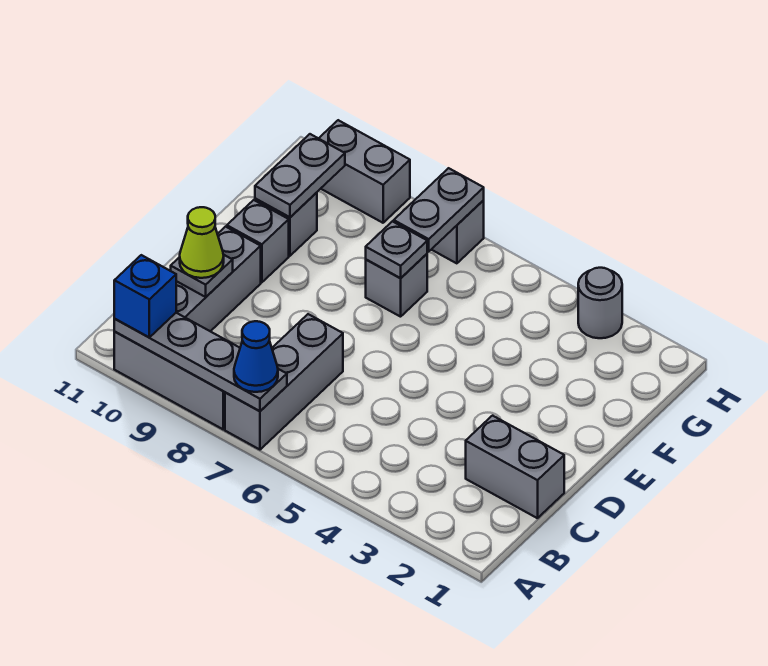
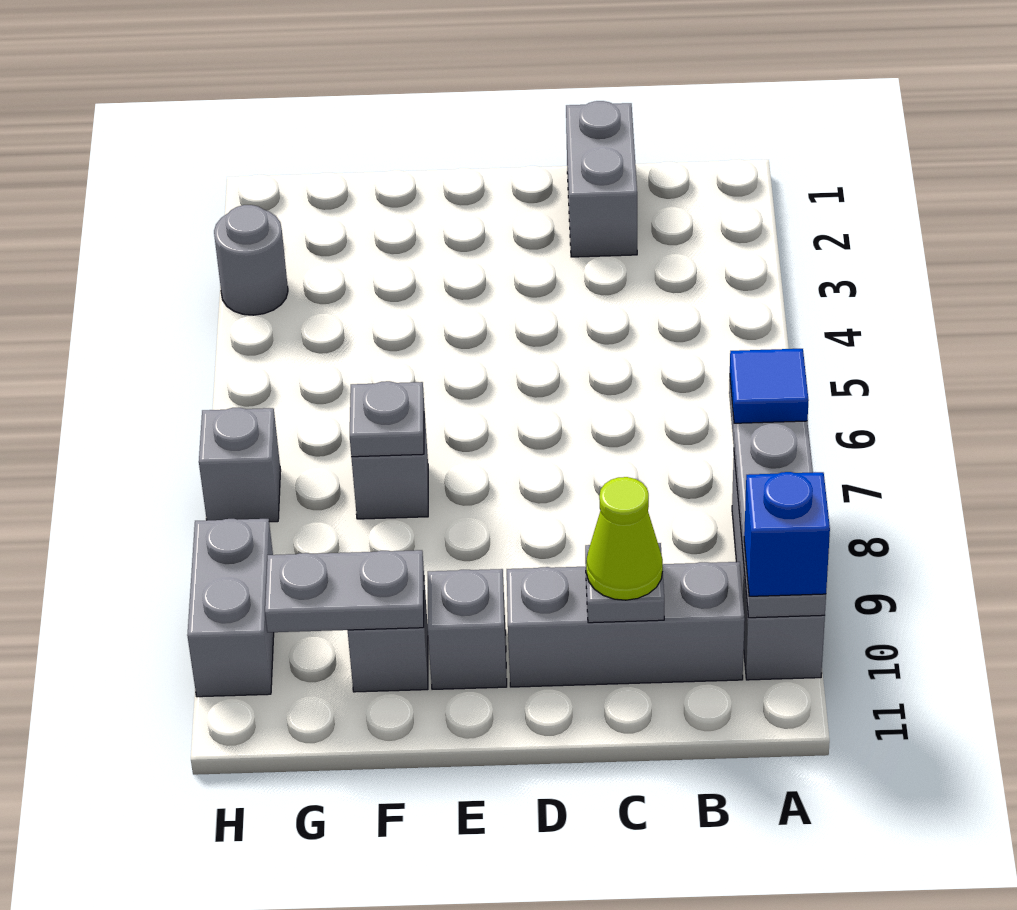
grey brick A7:C7 level 1 -> none
blue cone A7 level 3 -> blue tile A7 level 3
grey plate G7:H7 level 2 -> none

